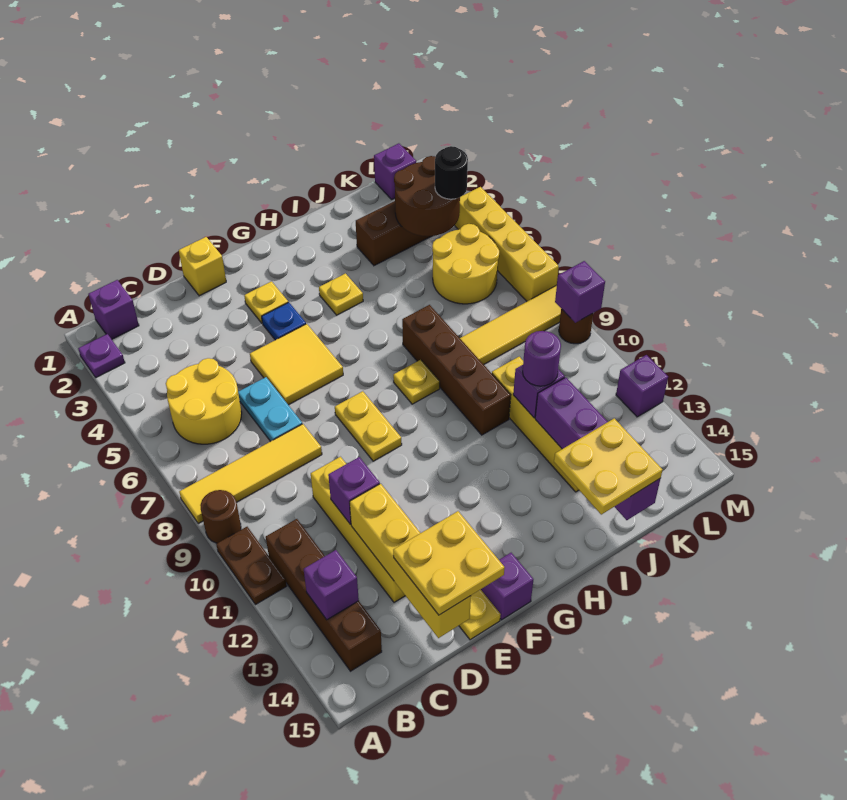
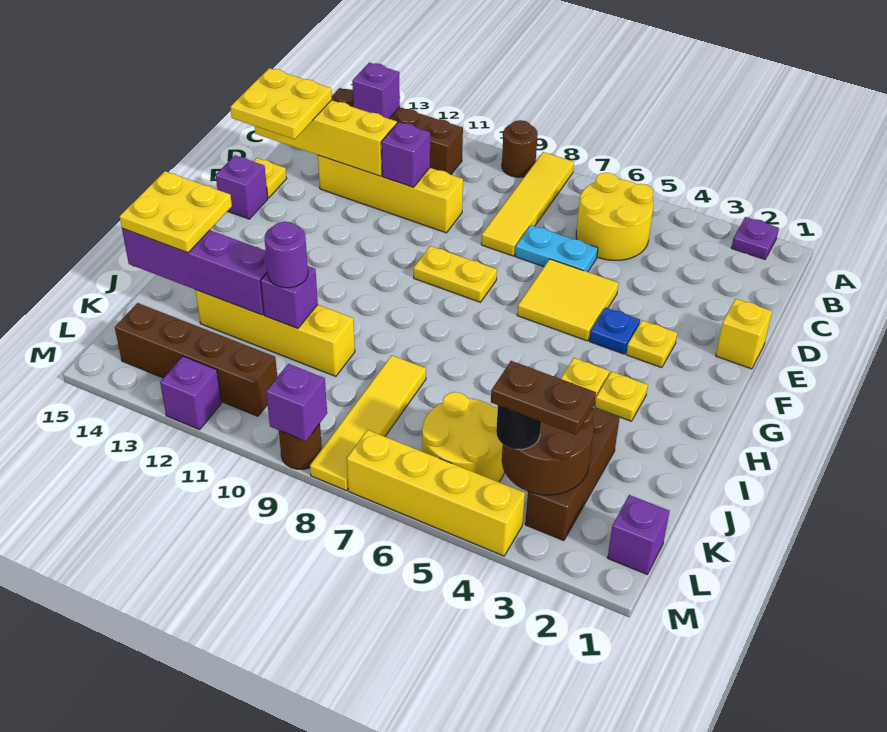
brown plate A10:A11 level 1 -> brown plate L3:L4 level 4
purple brick B1 level 1 -> none
yellow plate H8 level 1 -> yellow plate H3 level 1
brown brick I7:I10 level 1 -> brown brick L11:L14 level 1

